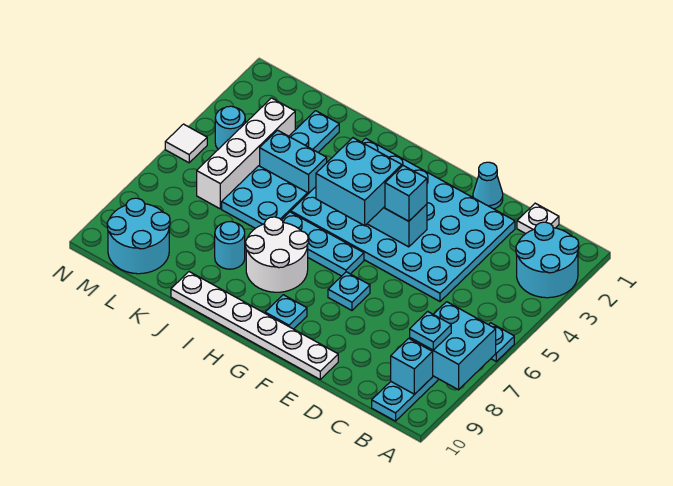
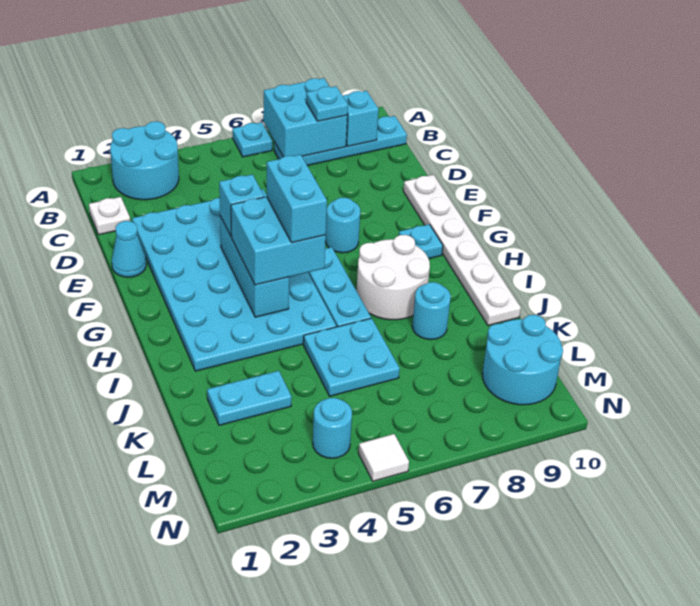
cyan plate F7 level 1 -> cyan round brick F7 level 1
cyan brick J4:K4 level 1 -> cyan brick G5:H5 level 4
white brick L3:L6 level 1 -> none

